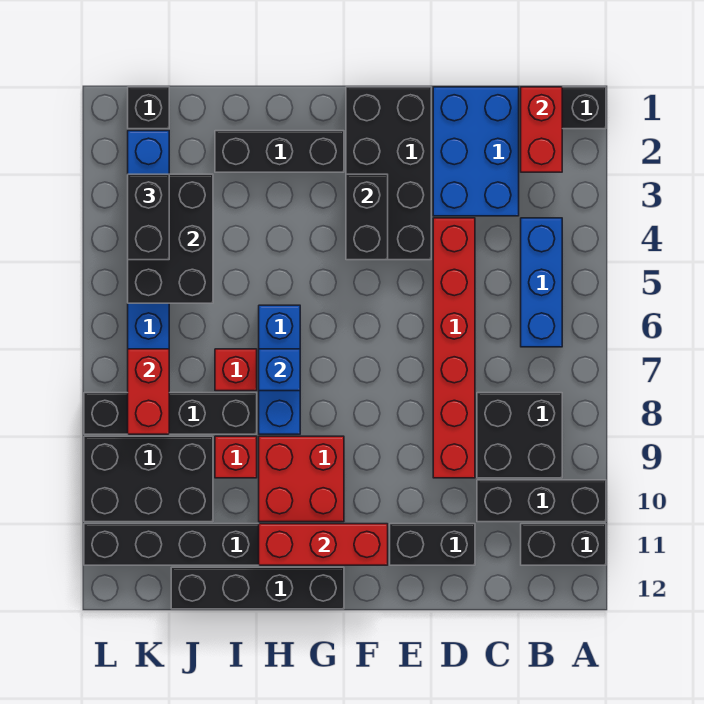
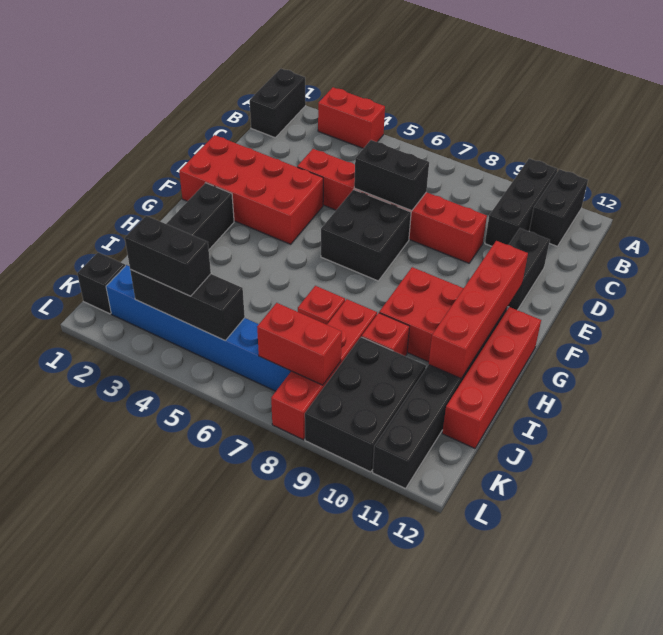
red brick B1:B2 level 2 -> red brick A3:A4 level 1
blue brick B4:B6 level 1 -> none
black brick B8:C9 level 1 -> black brick E6:F7 level 1
blue brick C1:D3 level 1 -> none
black brick E1:F4 level 1 -> red brick E1:F4 level 1
black brick F3:F4 level 2 -> black brick D6:D7 level 2
red brick F11:H11 level 2 -> red brick F11:I11 level 2
black brick G12:J12 level 1 -> red brick G12:J12 level 1
blue brick H6:H8 level 1 -> none
blue brick H7 level 2 -> none
black brick I8:L8 level 1 -> red brick I8:L8 level 1
black brick J3:K5 level 2 -> black brick K3:K5 level 2

